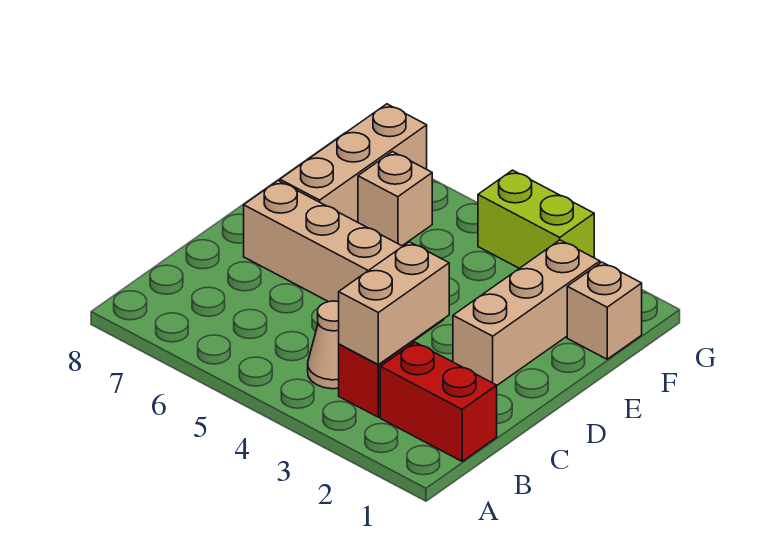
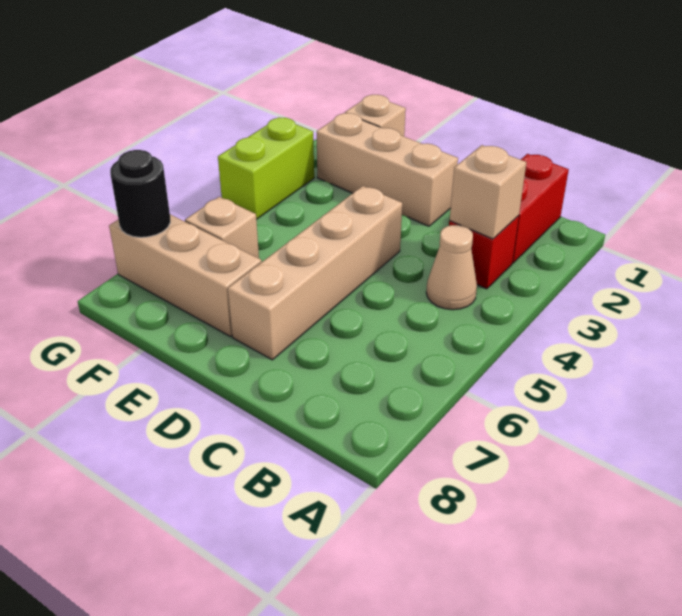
tan brick B3:C3 level 2 -> tan brick B3 level 2
none -> black round brick G7 level 2

